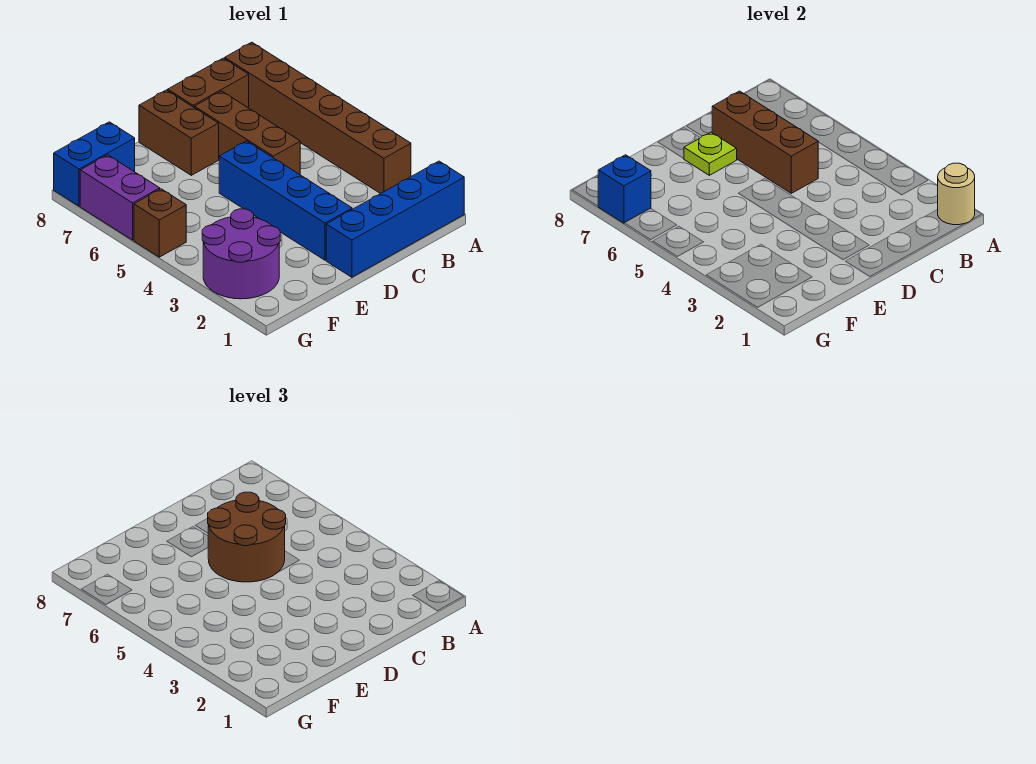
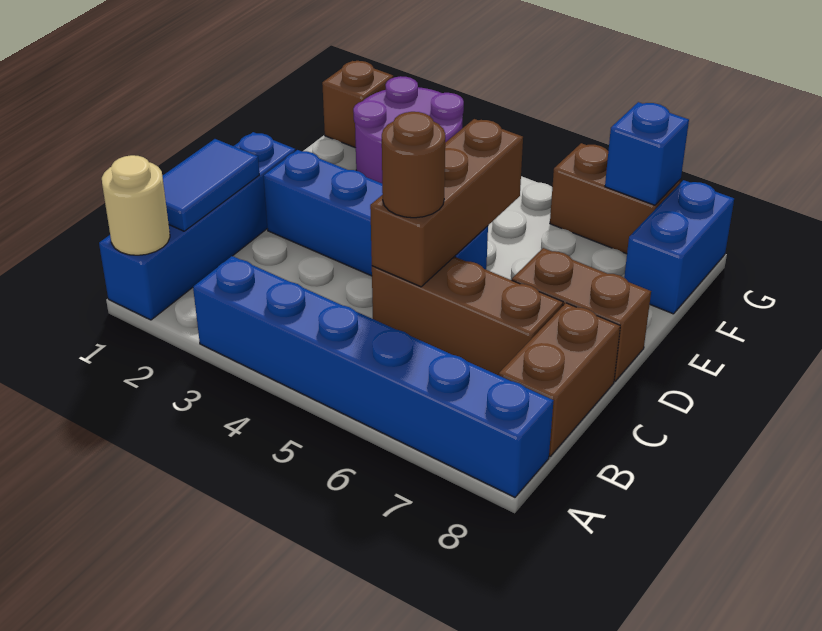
brown brick A3:A8 level 1 -> blue brick A3:A8 level 1
none -> blue tile B1:C1 level 2
brown brick C5:C7 level 2 -> brown brick C5:E5 level 2
brown round brick C5:D6 level 3 -> brown round brick C5 level 3
lime plate D7 level 2 -> none
brown brick G5 level 1 -> brown brick G1 level 1
purple brick G6:G7 level 1 -> brown brick G6:G7 level 1

